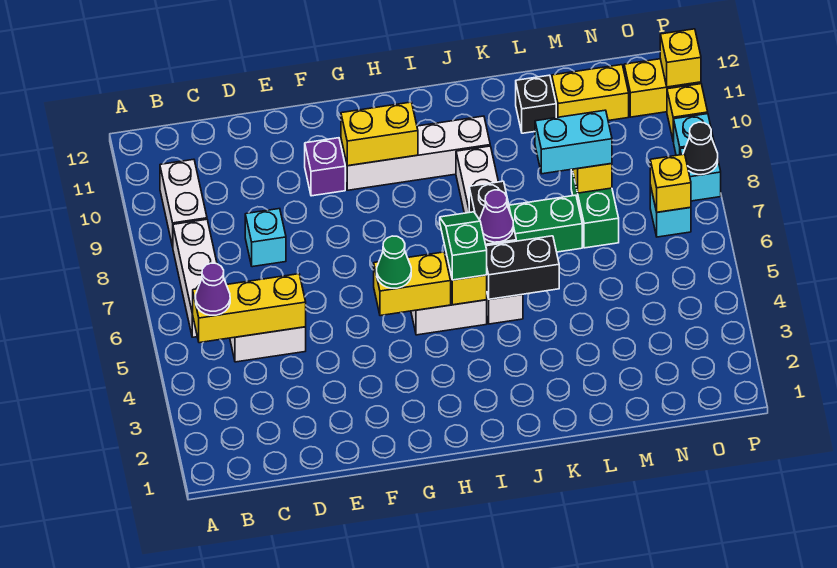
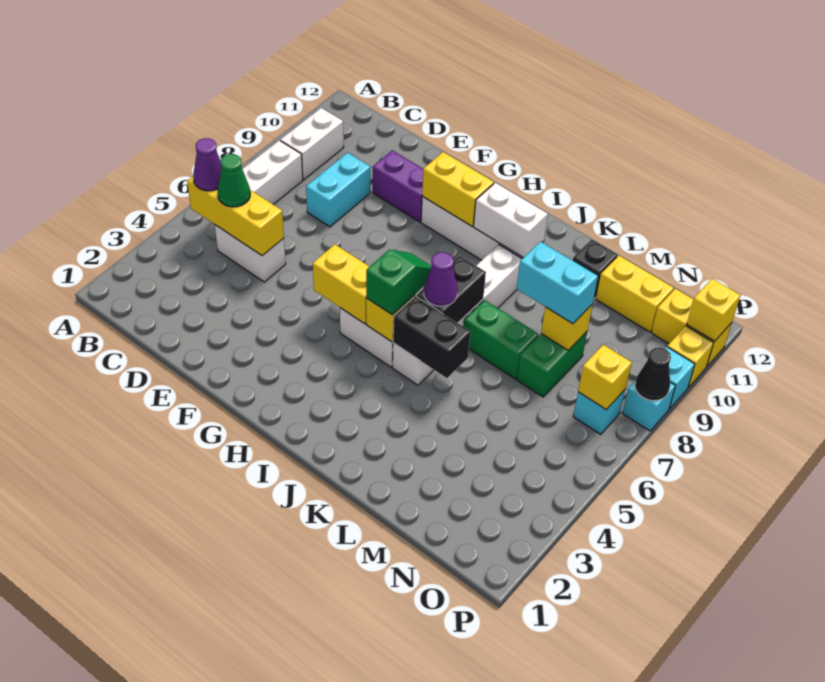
cyan brick D8 level 1 -> cyan brick D8:D9 level 1
purple brick F10 level 1 -> purple brick E10:F10 level 1
green cone G5 level 3 -> green cone C5 level 3
none -> white brick I10:J10 level 2

